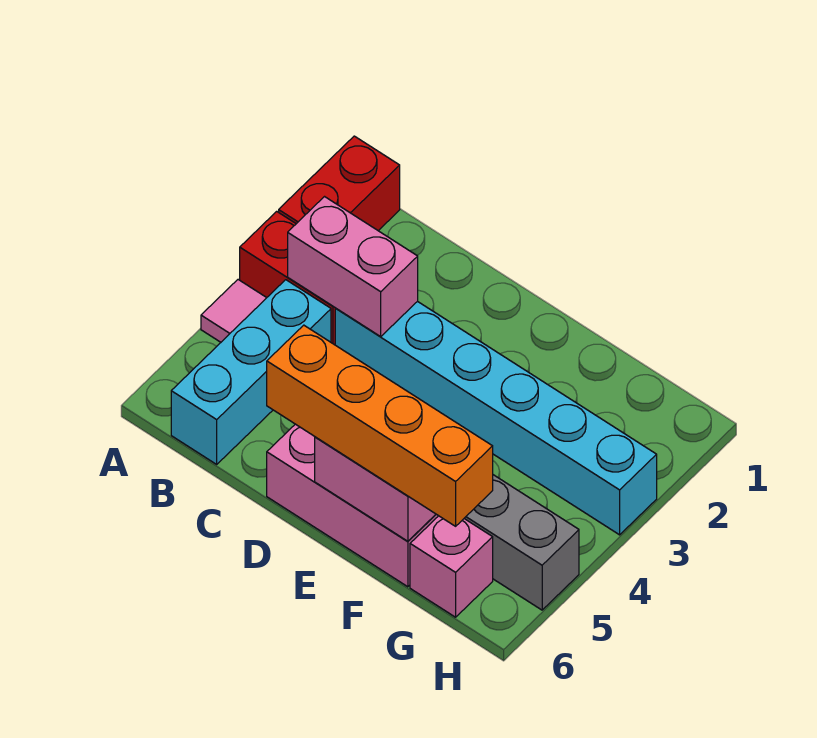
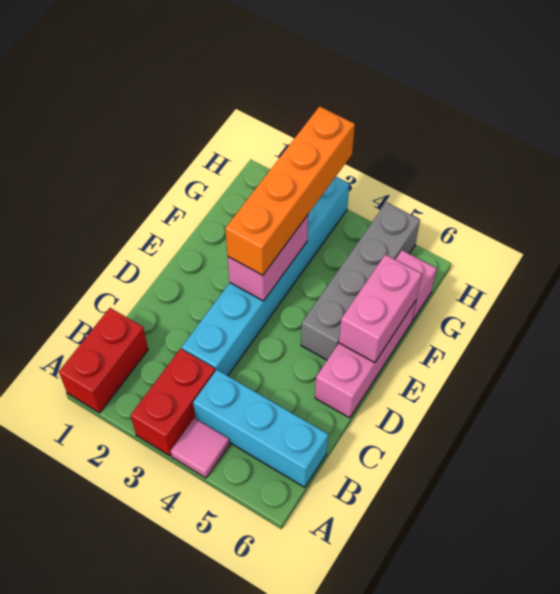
red brick A1:A2 level 1 -> red brick A1:B1 level 1
pink brick B3:C3 level 2 -> pink brick E3:F3 level 2
orange brick D6:G6 level 3 -> orange brick E3:H3 level 3

